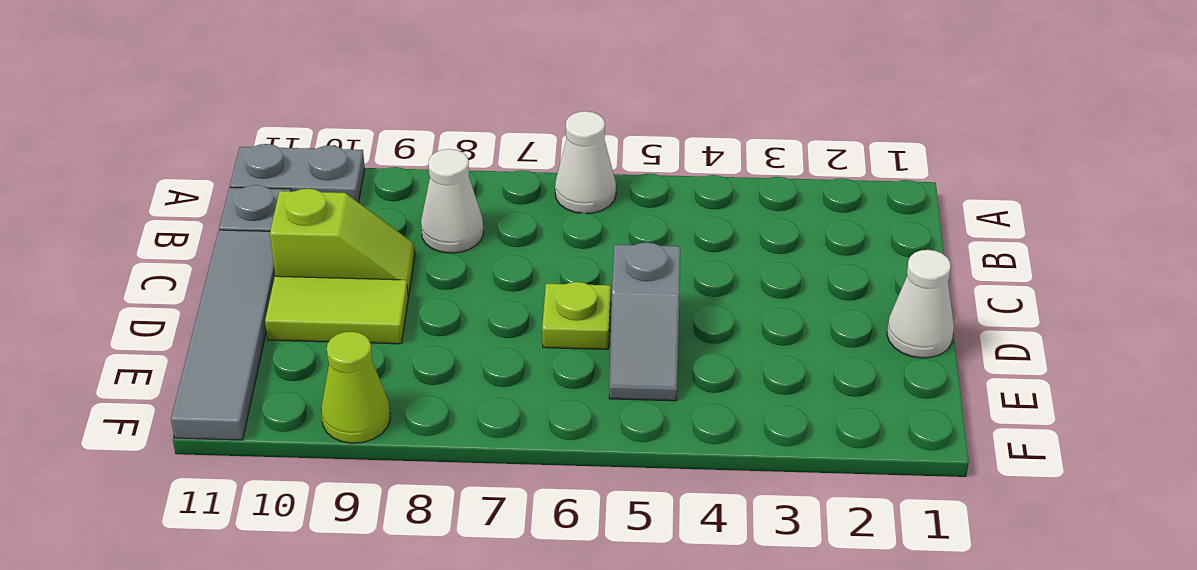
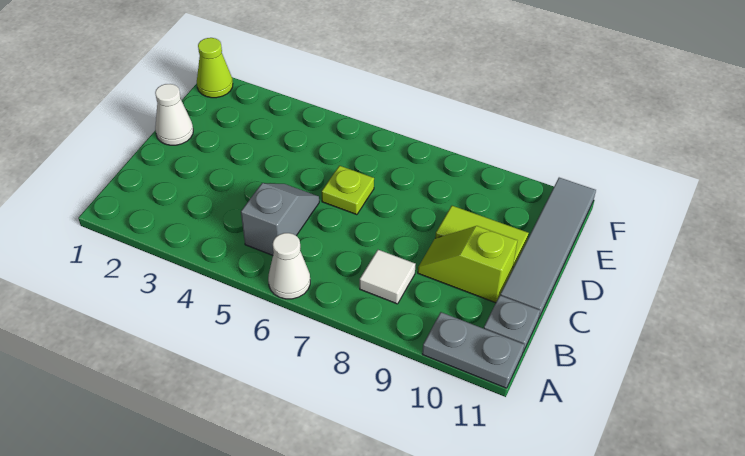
white cone B8 level 1 -> white tile B8 level 1
grey slope D5:E5 level 1 top D -> grey slope B5:C5 level 1 top B
lime cone F9 level 1 -> lime cone F1 level 1

